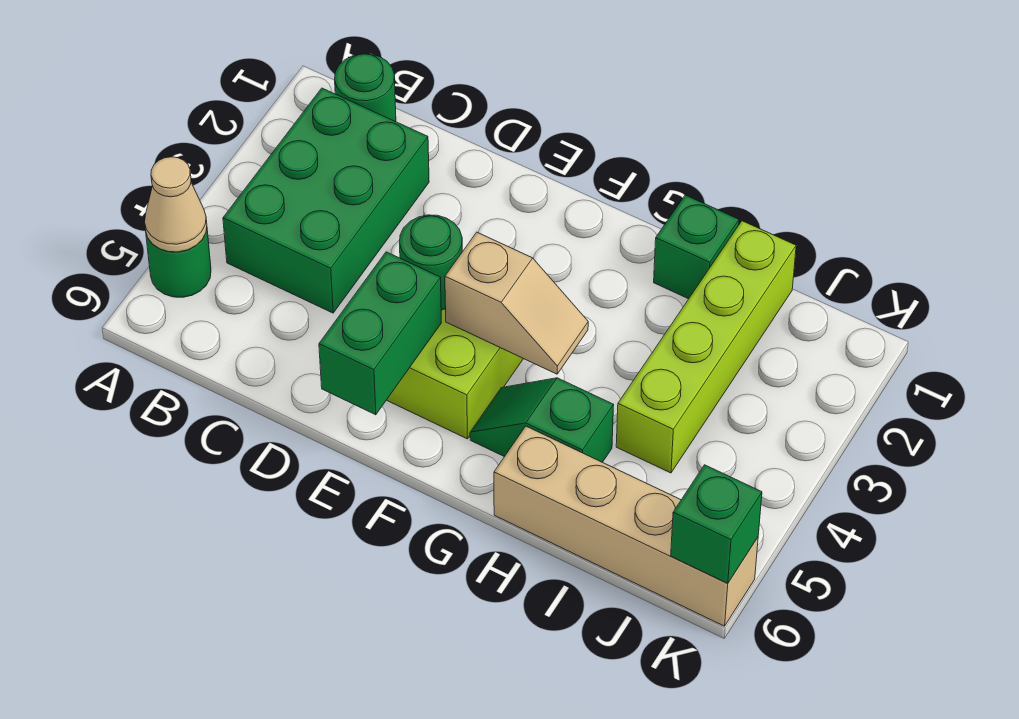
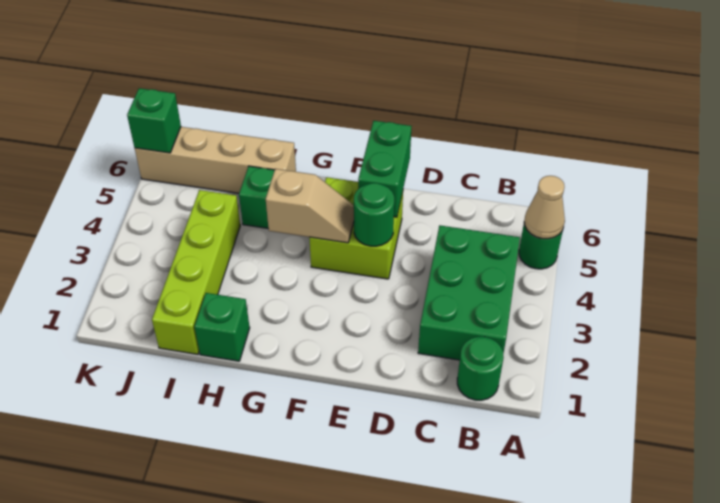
tan slope F4:G4 level 2 top F -> tan slope F4:G4 level 2 top G

